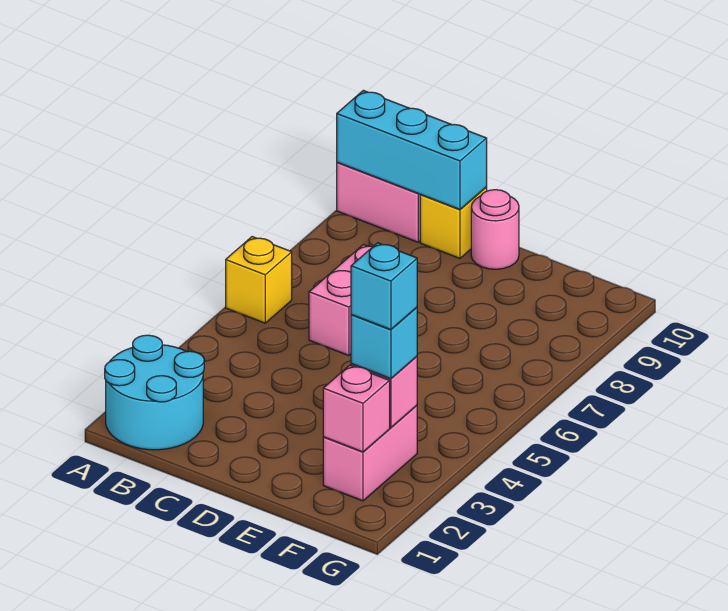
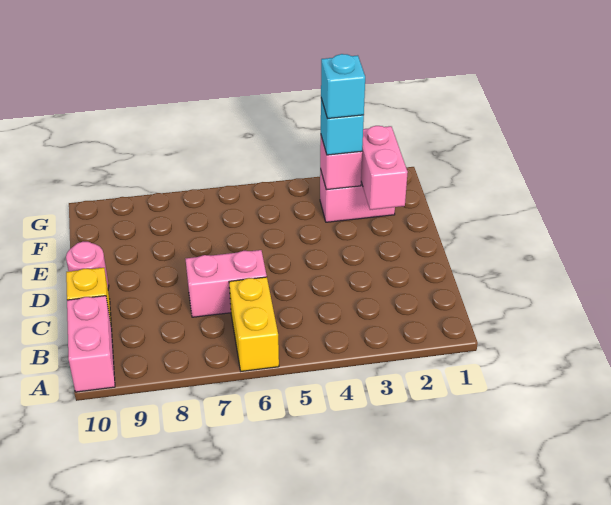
cyan round brick A1:B2 level 1 -> none
yellow brick A6 level 1 -> yellow brick A6:B6 level 1
cyan brick A10:C10 level 2 -> none
pink brick F2 level 2 -> pink brick E2:F2 level 2

